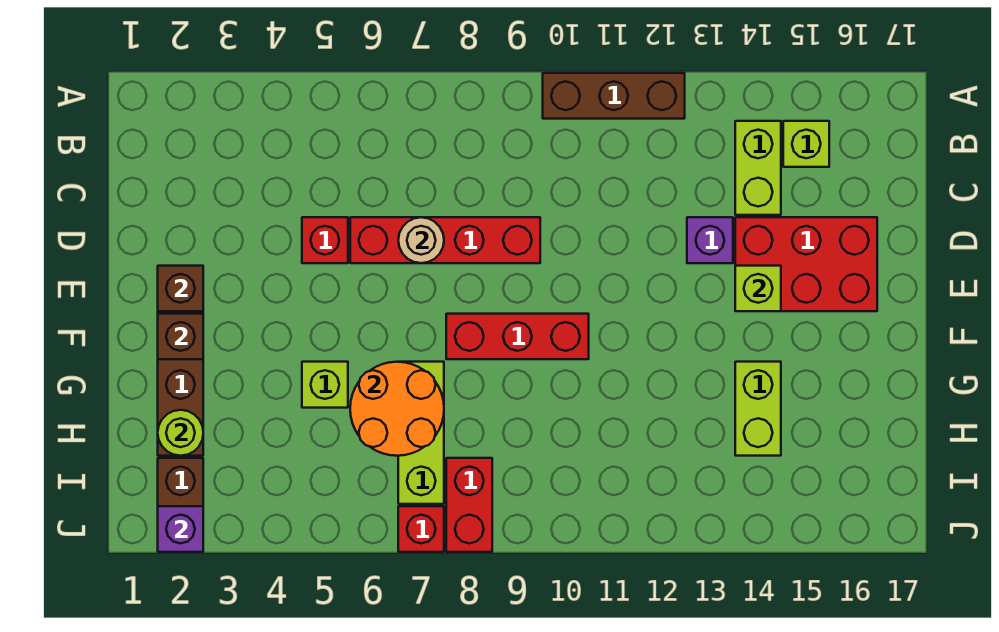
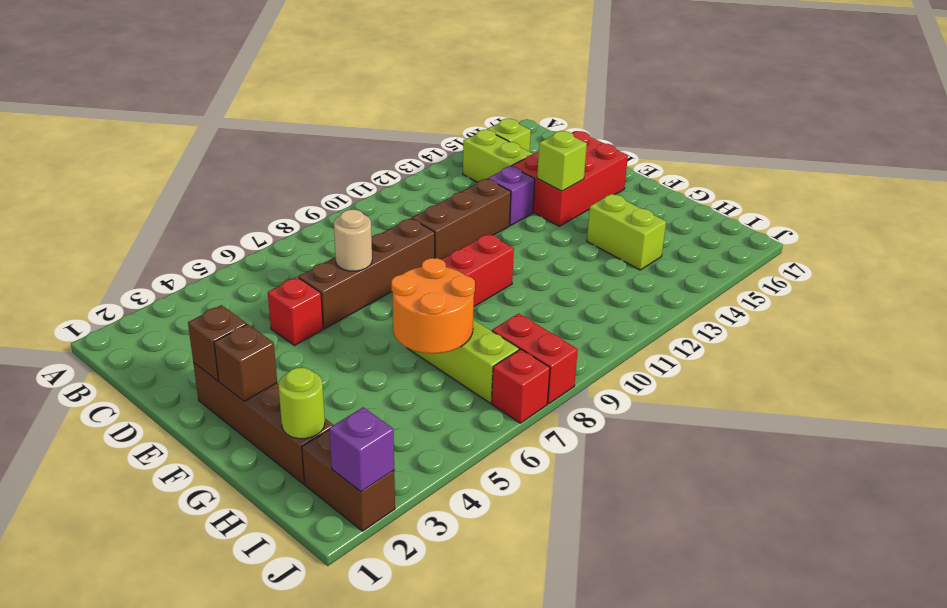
brown brick A10:A12 level 1 -> brown brick D10:D12 level 1
red brick D6:D9 level 1 -> brown brick D6:D9 level 1
lime brick G5 level 1 -> none

